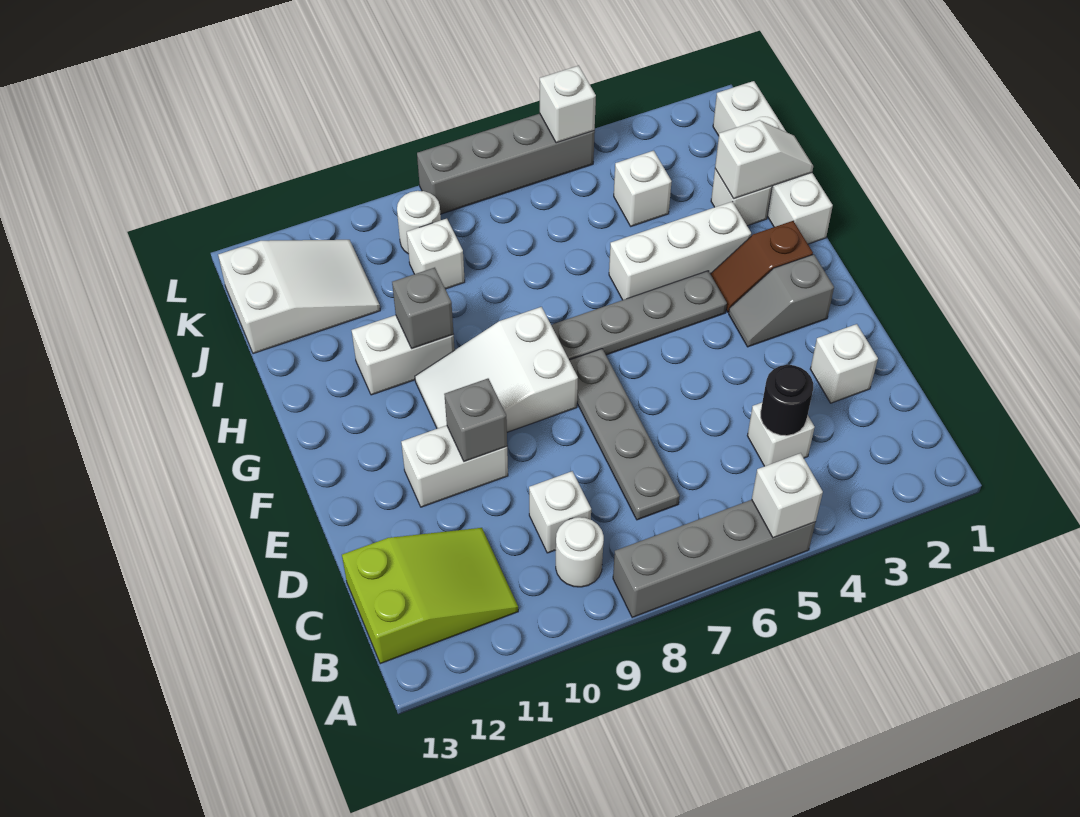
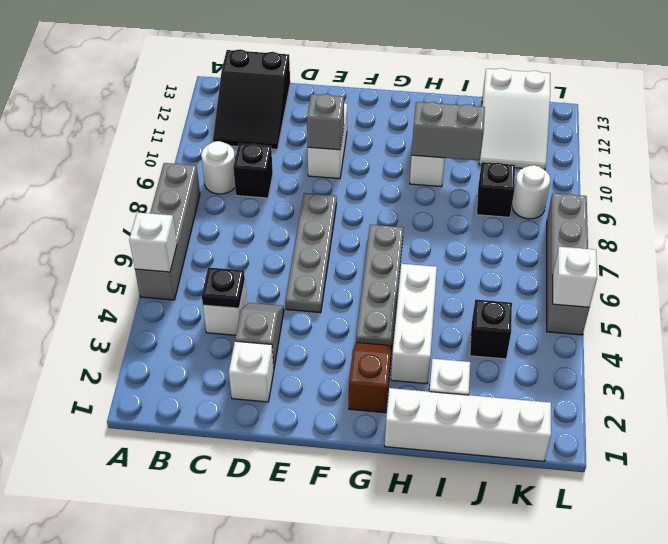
lime slope B11:C13 level 1 top 13 -> black slope B11:C13 level 1 top 13
black round brick C4 level 2 -> black plate C4 level 2
grey plate C7:F7 level 1 -> grey plate E5:E8 level 1
white brick C9 level 1 -> black brick C9 level 1
grey slope F2:F3 level 1 top 2 -> grey slope D3:D4 level 1 top 3
white slope F8:G10 level 1 top 8 -> none
grey brick H10 level 2 -> grey brick H10:I10 level 2
white slope I1:I2 level 2 top 2 -> none
white brick J4 level 1 -> black brick J4 level 1
white brick J9 level 1 -> black brick J9 level 1

